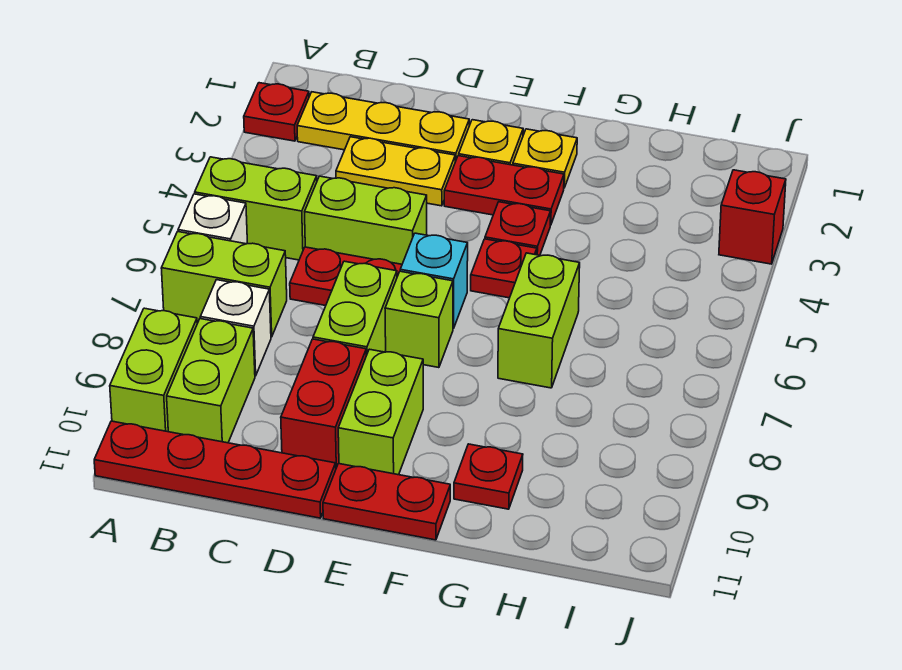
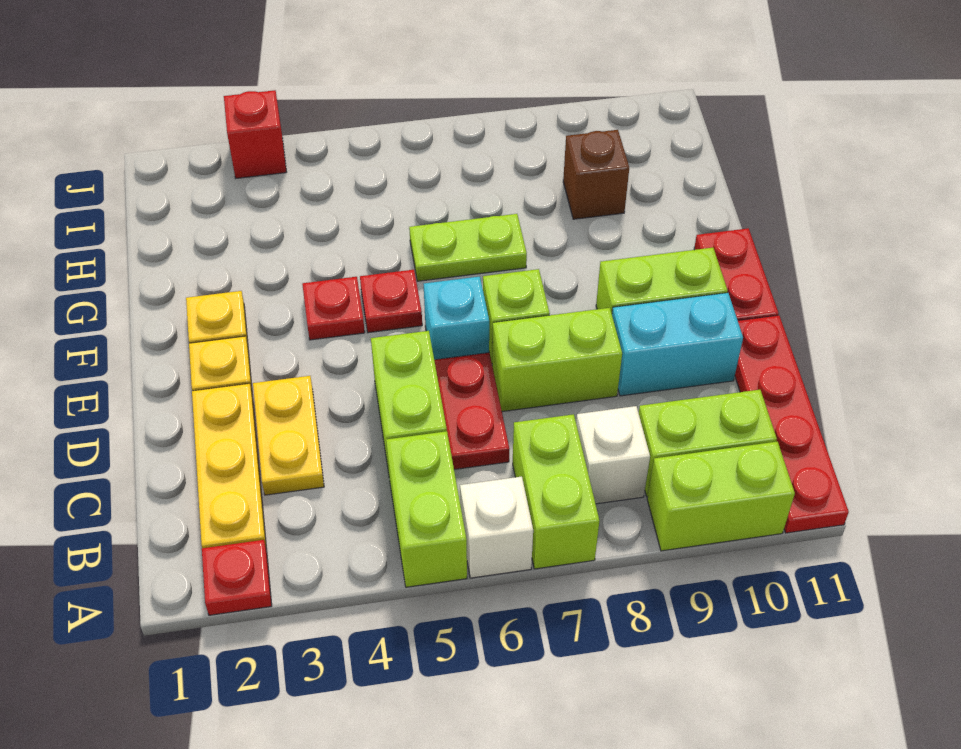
red brick D9:D10 level 1 -> cyan brick D9:D10 level 1
red plate E3:F3 level 1 -> none
lime brick G6:G7 level 1 -> lime plate G6:G7 level 1
red plate G10 level 1 -> none
none -> brown brick H9 level 1

